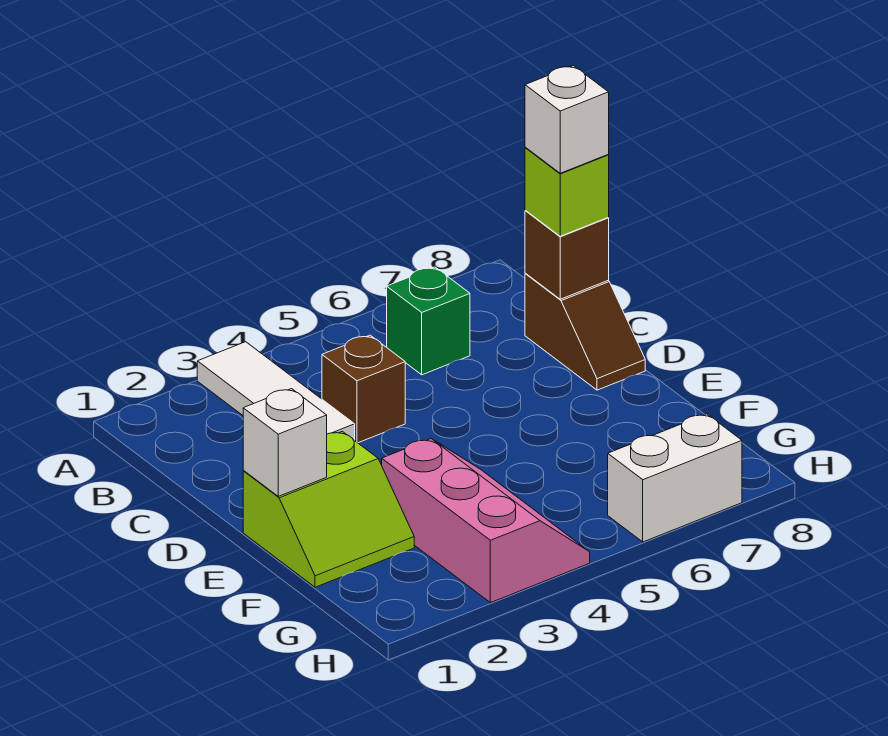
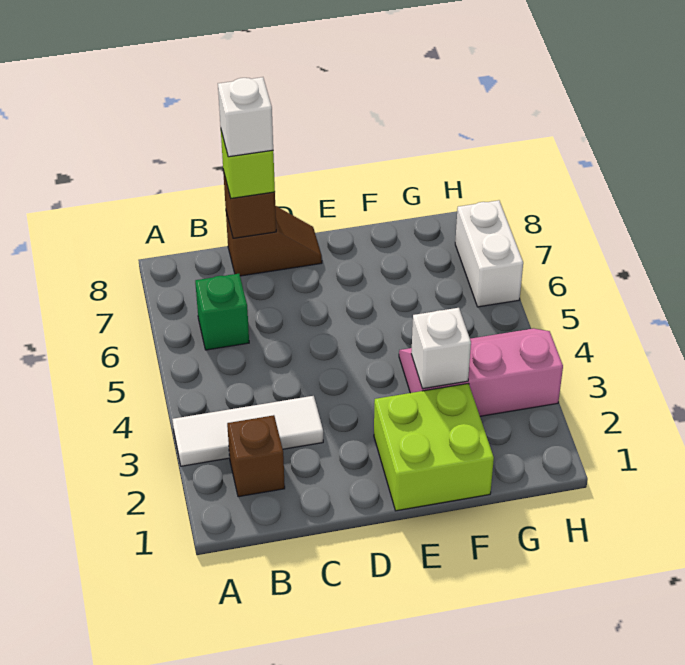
brown brick C4 level 1 -> brown brick B2 level 1
lime slope E1:F2 level 1 top E -> lime brick E1:F2 level 1
white brick E1 level 2 -> white brick F3 level 2

